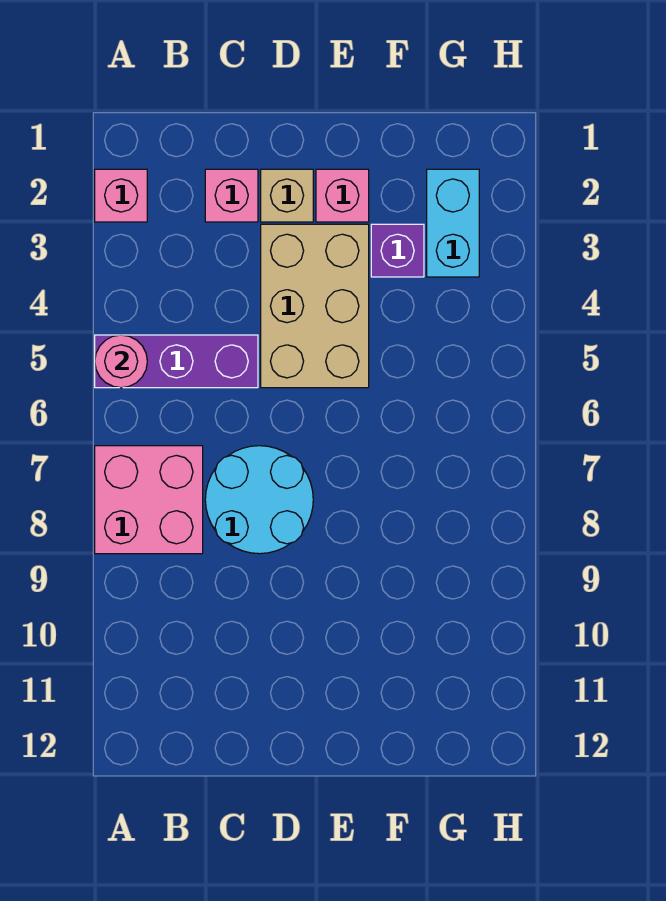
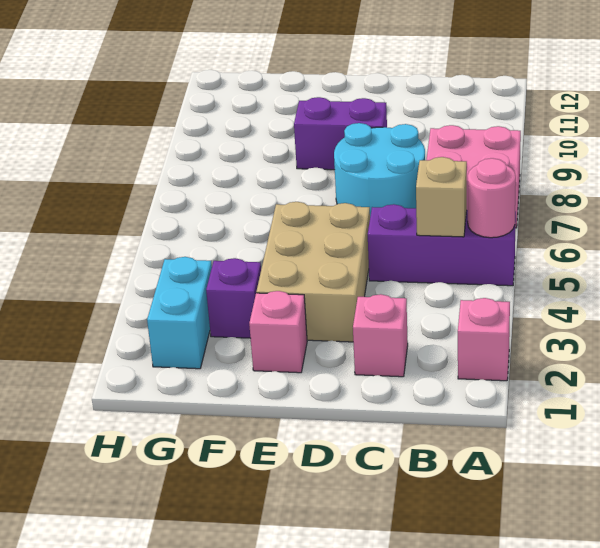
tan brick D2 level 1 -> tan brick B5 level 2
none -> purple brick D9:E9 level 1

